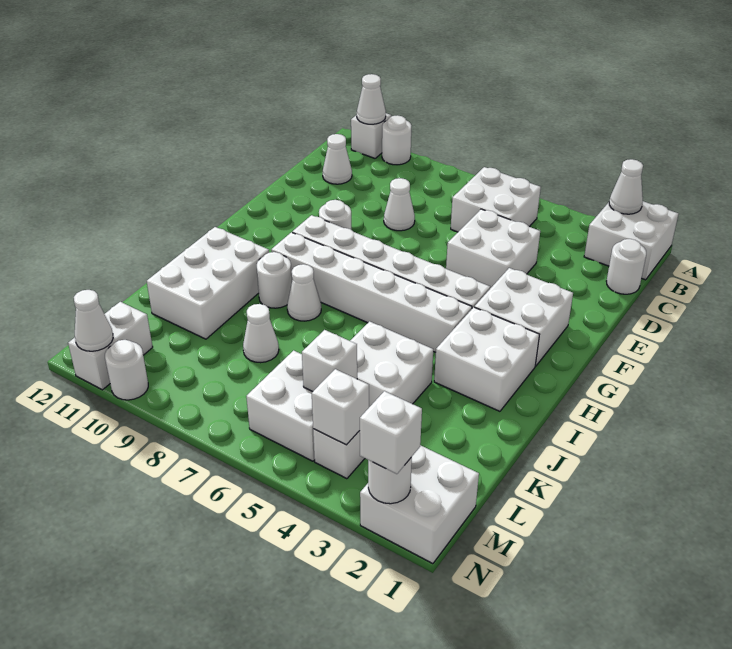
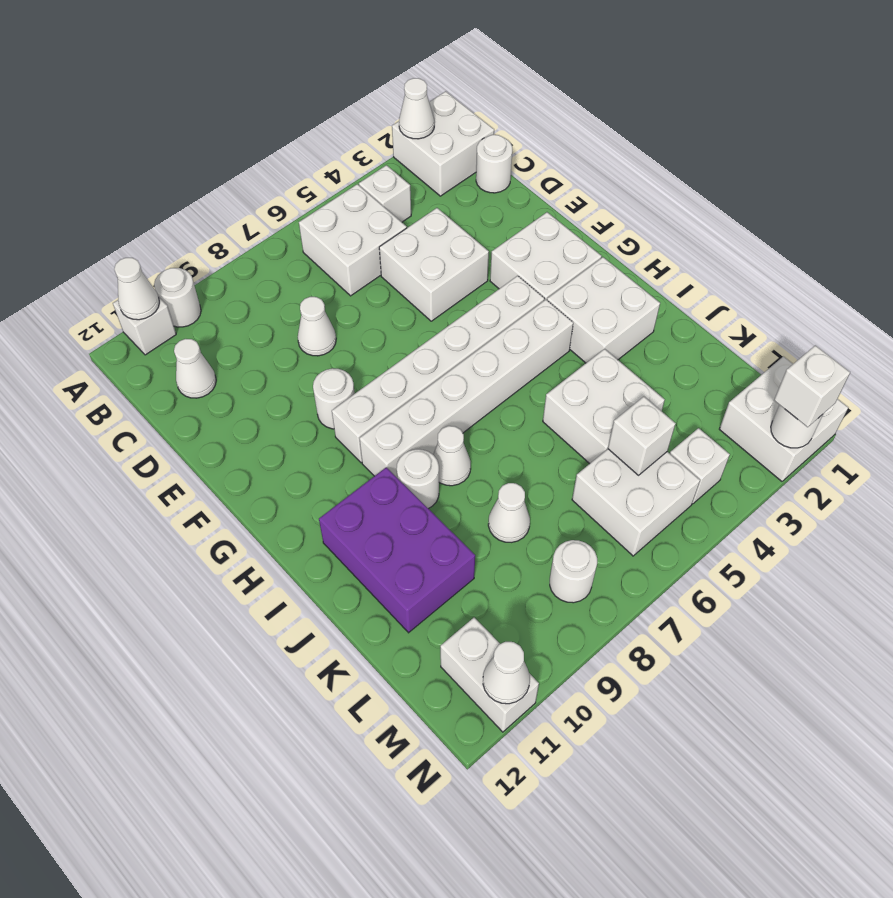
white brick I10:K11 level 1 -> purple brick I10:K11 level 1
white brick M4 level 2 -> white brick B4 level 1
white round brick N10 level 1 -> white round brick M8 level 1

